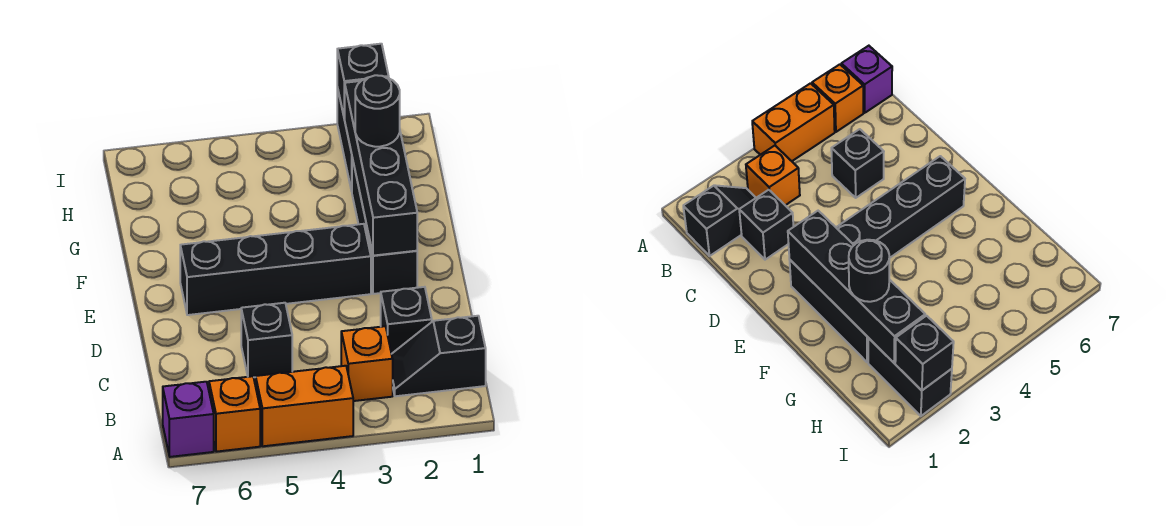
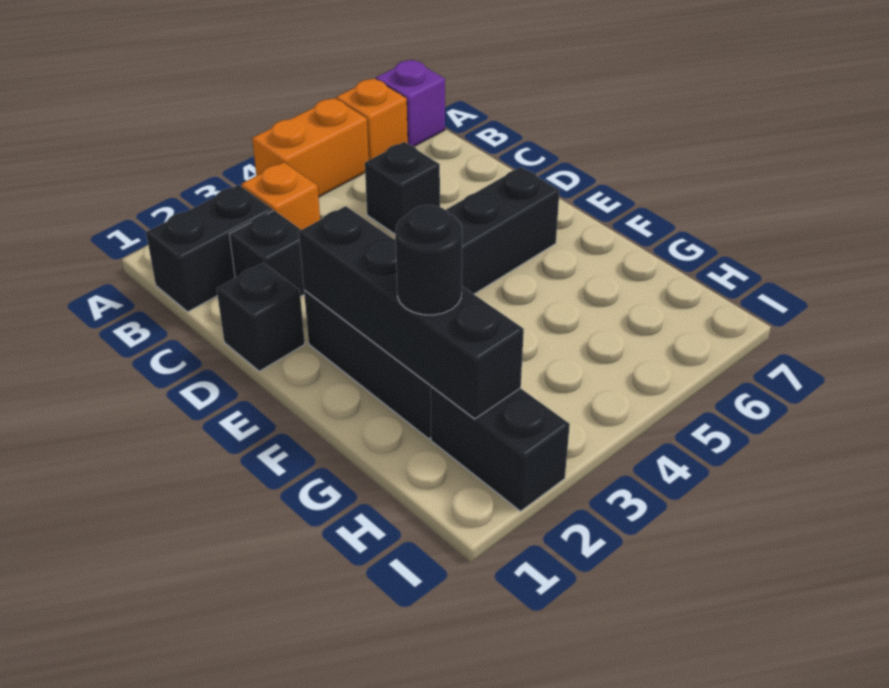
black slope B1:B2 level 1 top 1 -> black brick B1:B2 level 1
black brick I2 level 2 -> black brick D1 level 1

